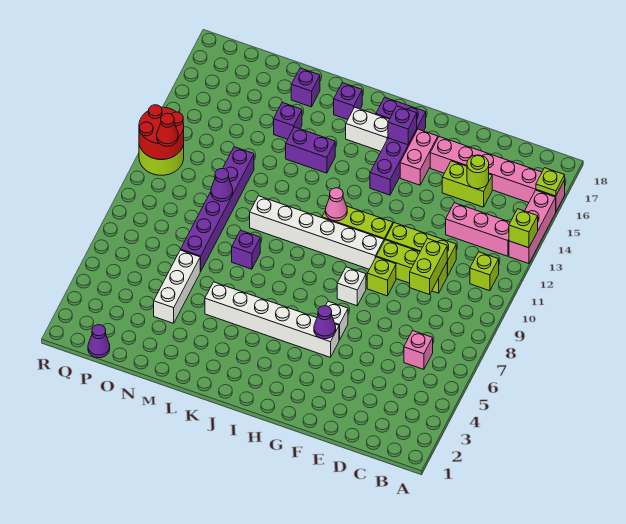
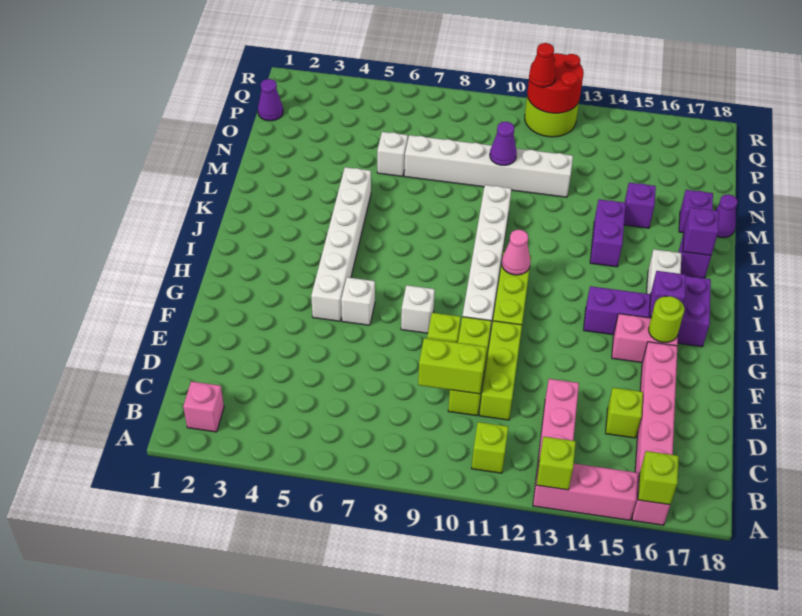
lime plate A16 level 2 -> lime brick A16 level 2
pink brick C6 level 1 -> pink brick B2 level 1
lime brick D15:E15 level 1 -> lime brick D15 level 1
lime round brick D15 level 2 -> lime round brick G16 level 2
purple cone G5 level 2 -> purple cone M18 level 1
purple brick L8 level 1 -> purple brick K17 level 2
white brick N4:N6 level 1 -> white brick N6 level 1
purple brick N7:N12 level 1 -> white brick N7:N12 level 1

